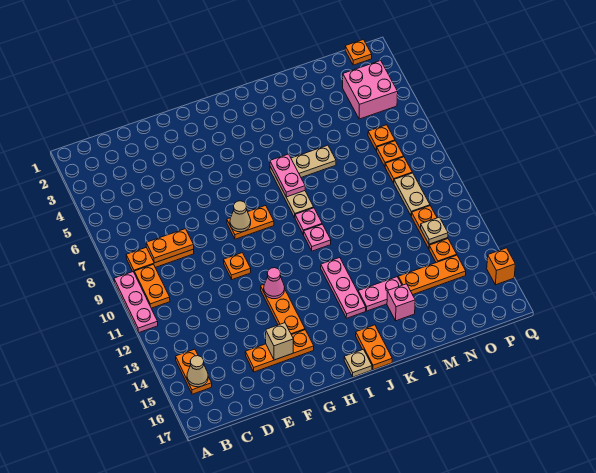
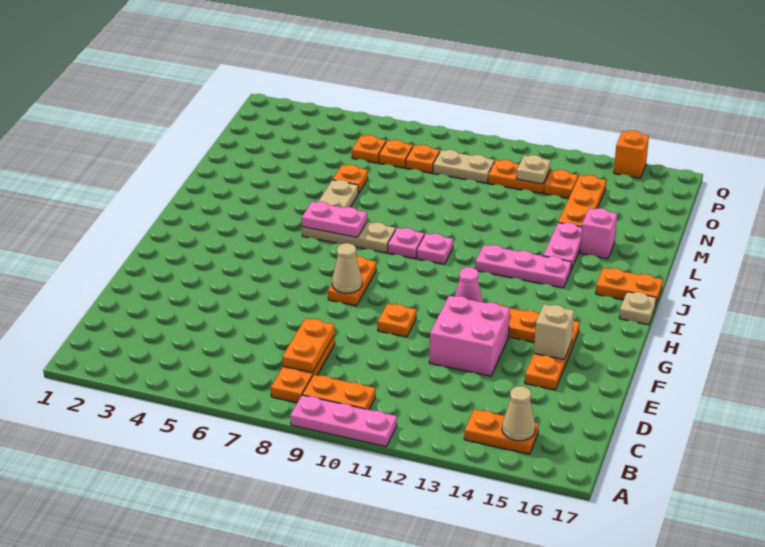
pink brick O3:P4 level 1 -> pink brick E12:F13 level 1
orange plate P1 level 1 -> orange plate M6 level 1

